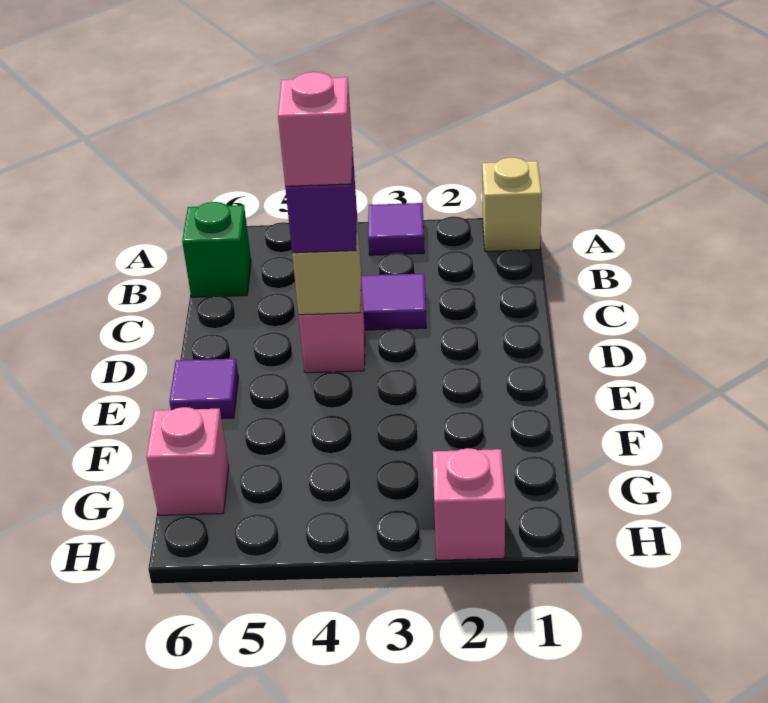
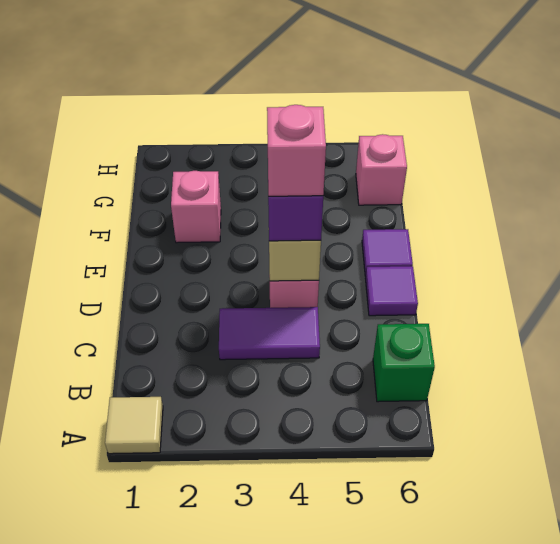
tan brick A1 level 1 -> tan tile A1 level 1
purple tile A3 level 1 -> purple tile D6 level 1
pink brick H2 level 1 -> pink brick F2 level 1

